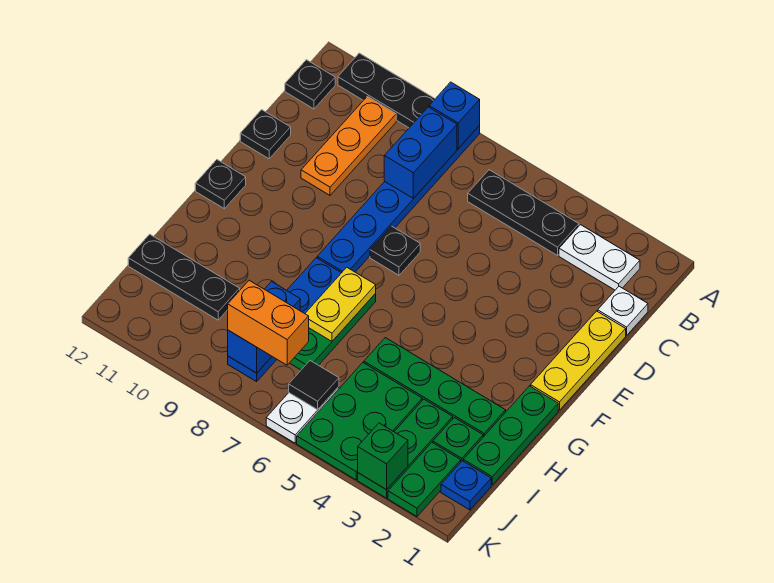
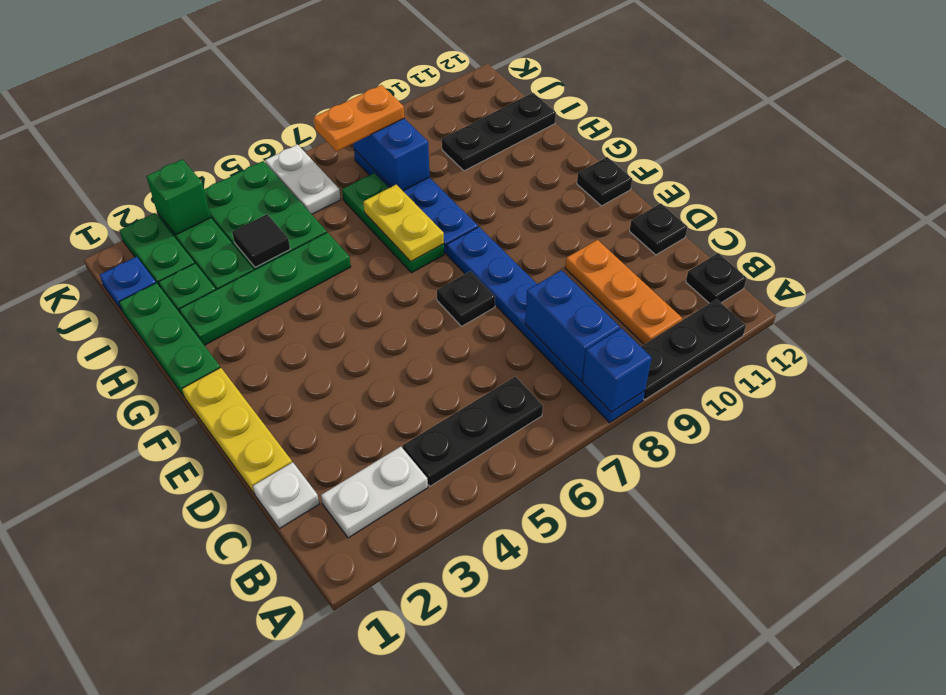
black tile J6 level 2 -> black tile I4 level 2
orange brick J7:J8 level 3 -> orange plate J7:J8 level 3

